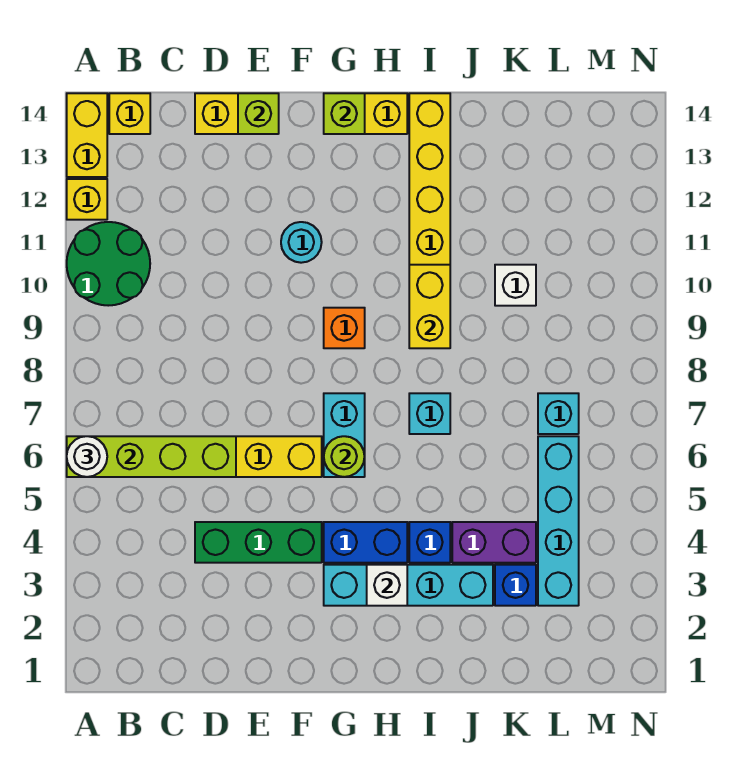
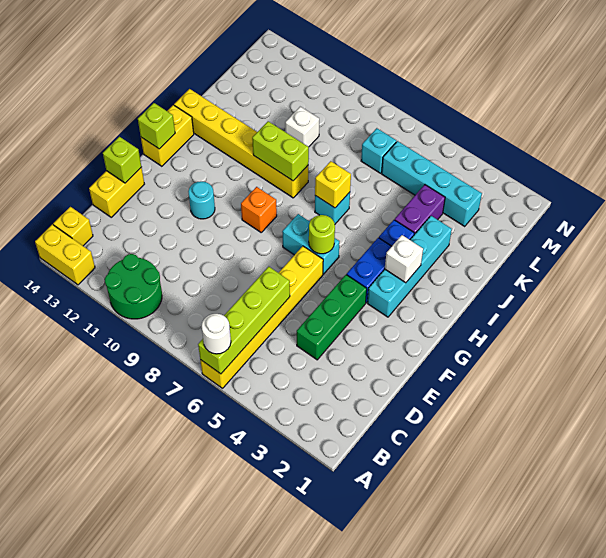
yellow brick A12 level 1 -> yellow brick I7 level 2
yellow brick I9:I10 level 2 -> lime brick I9:I10 level 2
blue brick K3 level 1 -> none

